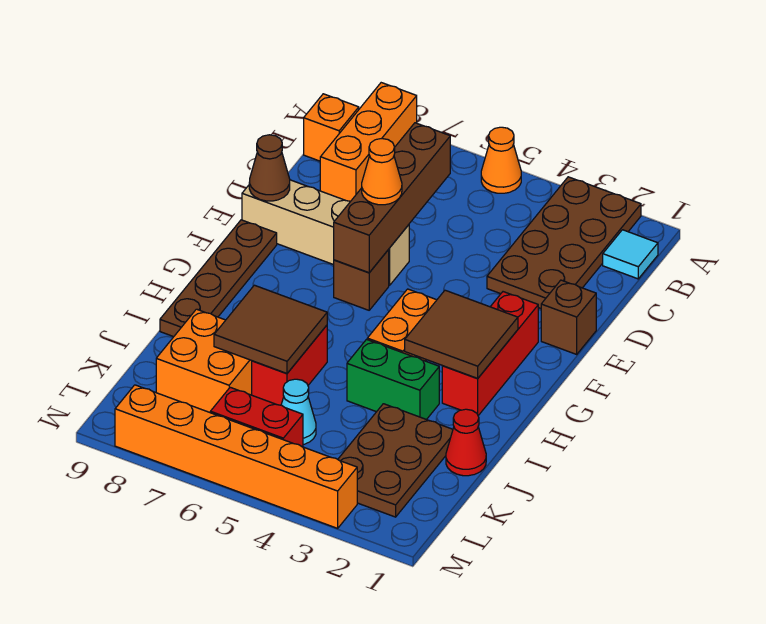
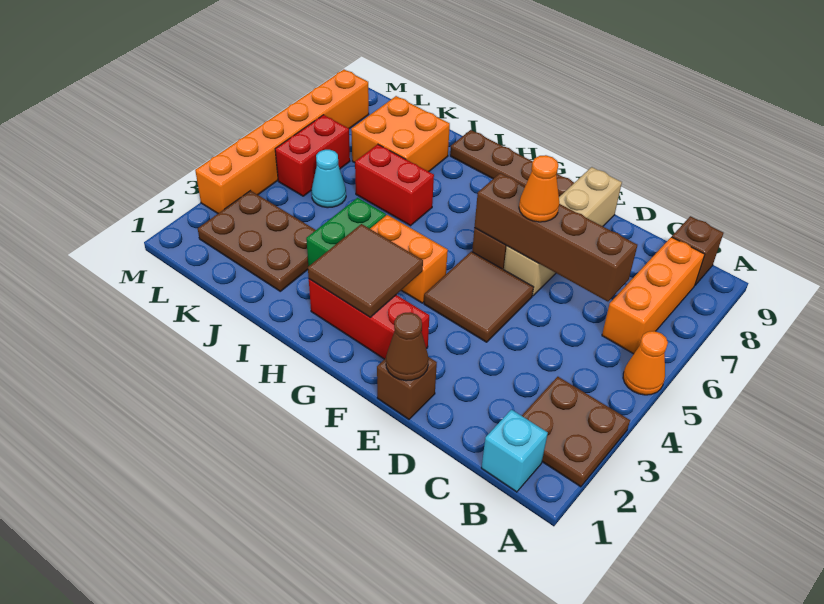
brown plate A2:D3 level 1 -> brown plate A2:B3 level 1
orange brick A8:C8 level 1 -> orange brick B6:B8 level 1
cyan tile B1 level 1 -> cyan brick B1 level 1
orange brick B9 level 1 -> brown brick B9 level 1
brown cone E9 level 2 -> brown cone E1 level 2
brown tile I6:J7 level 2 -> brown tile E4:F5 level 1
red cone J1 level 1 -> none

